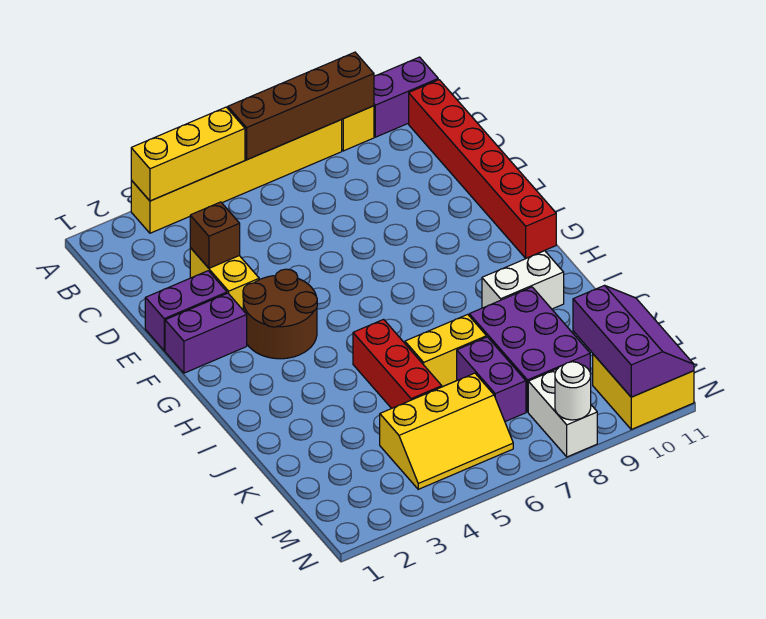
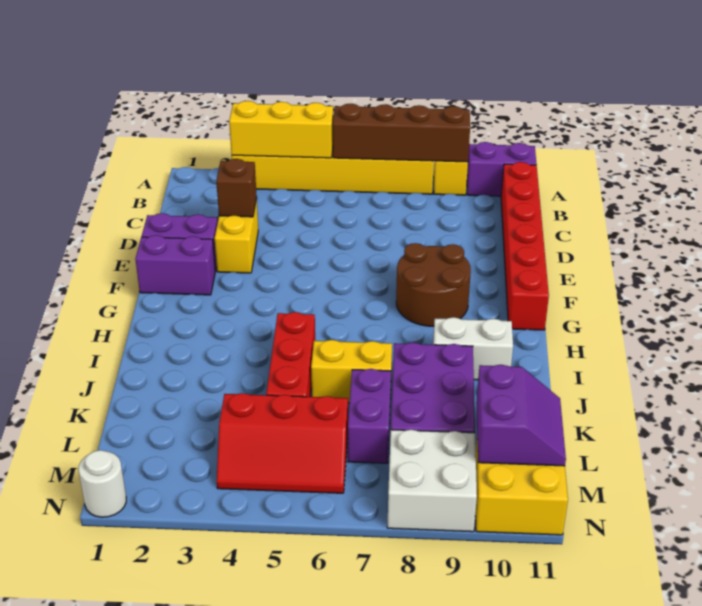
brown round brick F3:G4 level 1 -> brown round brick F8:G9 level 1
yellow slope L4:M6 level 1 top L -> red slope L4:M6 level 1 top L
purple slope L10:N11 level 2 top 10 -> purple slope L10:M11 level 2 top 10
white brick M8:N8 level 1 -> white brick M8:N9 level 1
white round brick N8 level 2 -> white round brick N1 level 1

